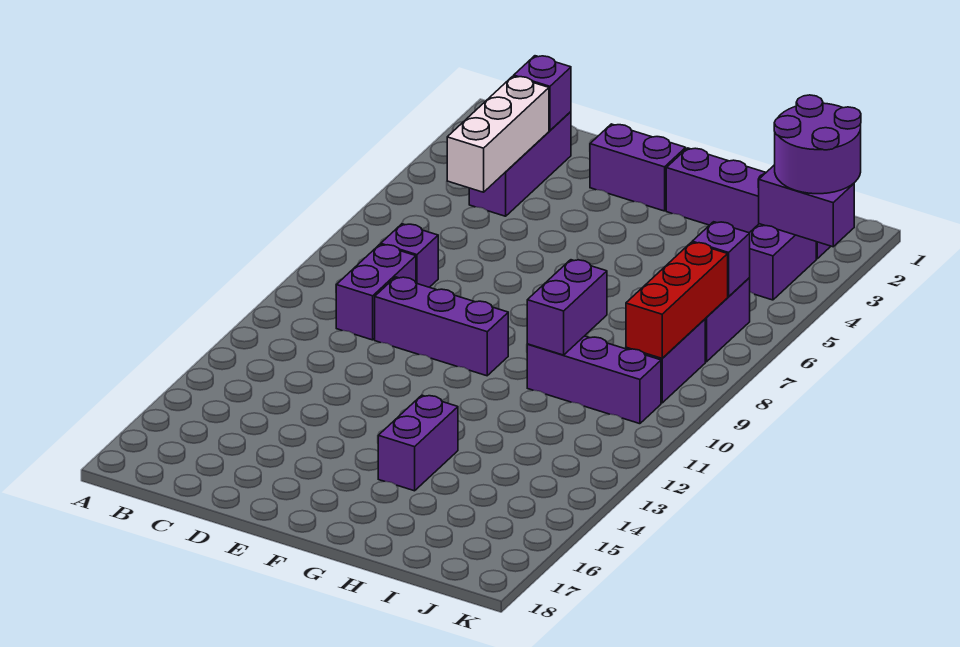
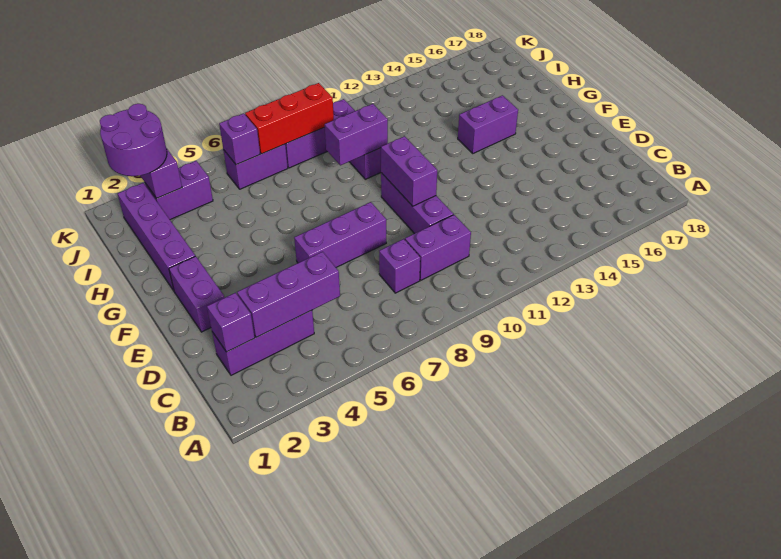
white brick C3:C5 level 2 -> purple brick C3:C5 level 2
none -> purple brick E6:E8 level 1
none -> purple brick E10:F10 level 2

